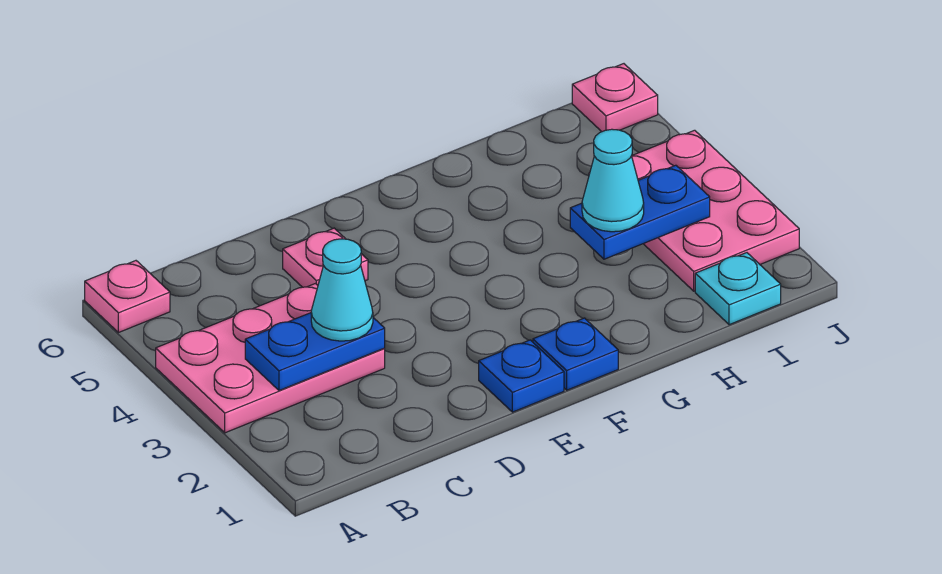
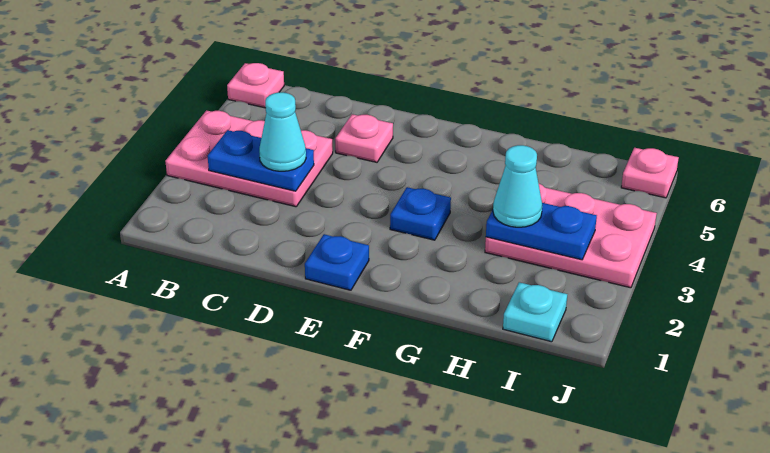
blue plate F1 level 1 -> blue plate F3 level 1
pink plate I2:J4 level 1 -> pink plate H3:J4 level 1

